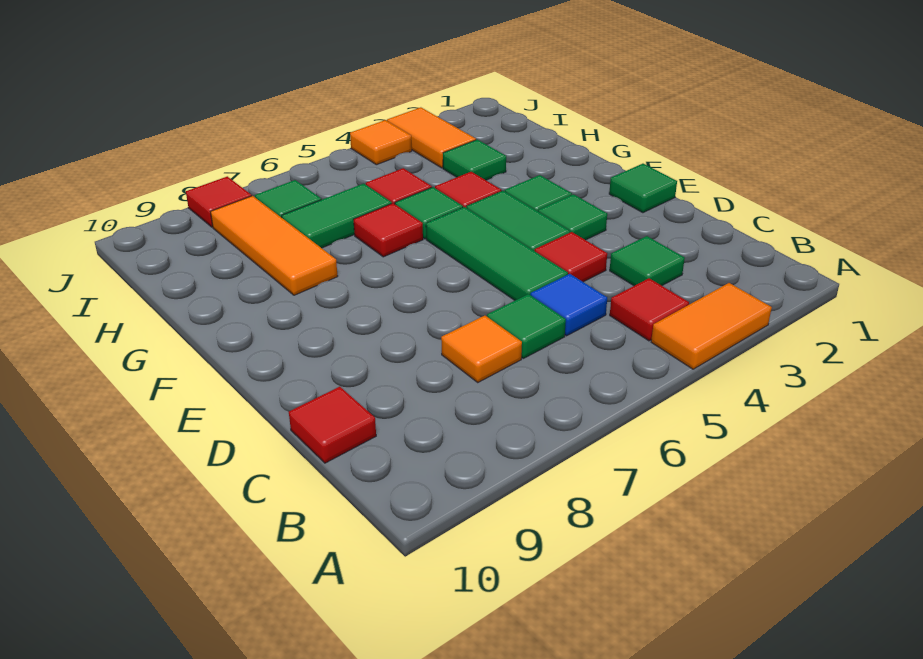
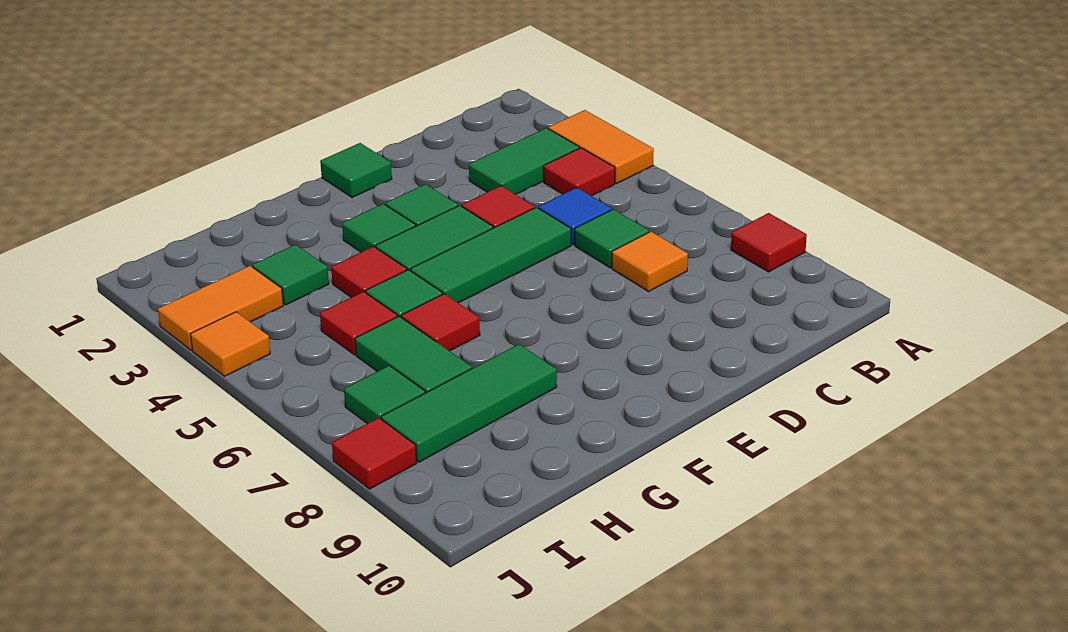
green tile C3 level 1 -> green tile B3:C3 level 1
red tile C10 level 1 -> red tile A8 level 1
orange tile G8:I8 level 1 -> green tile G8:I8 level 1

